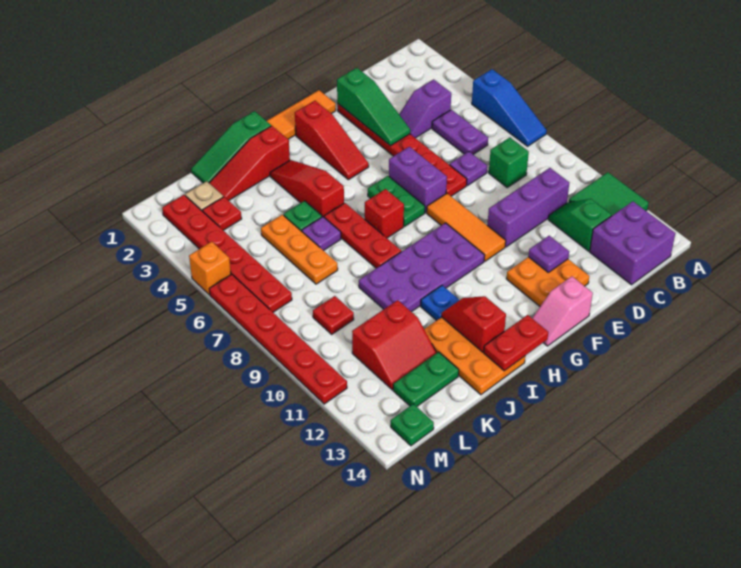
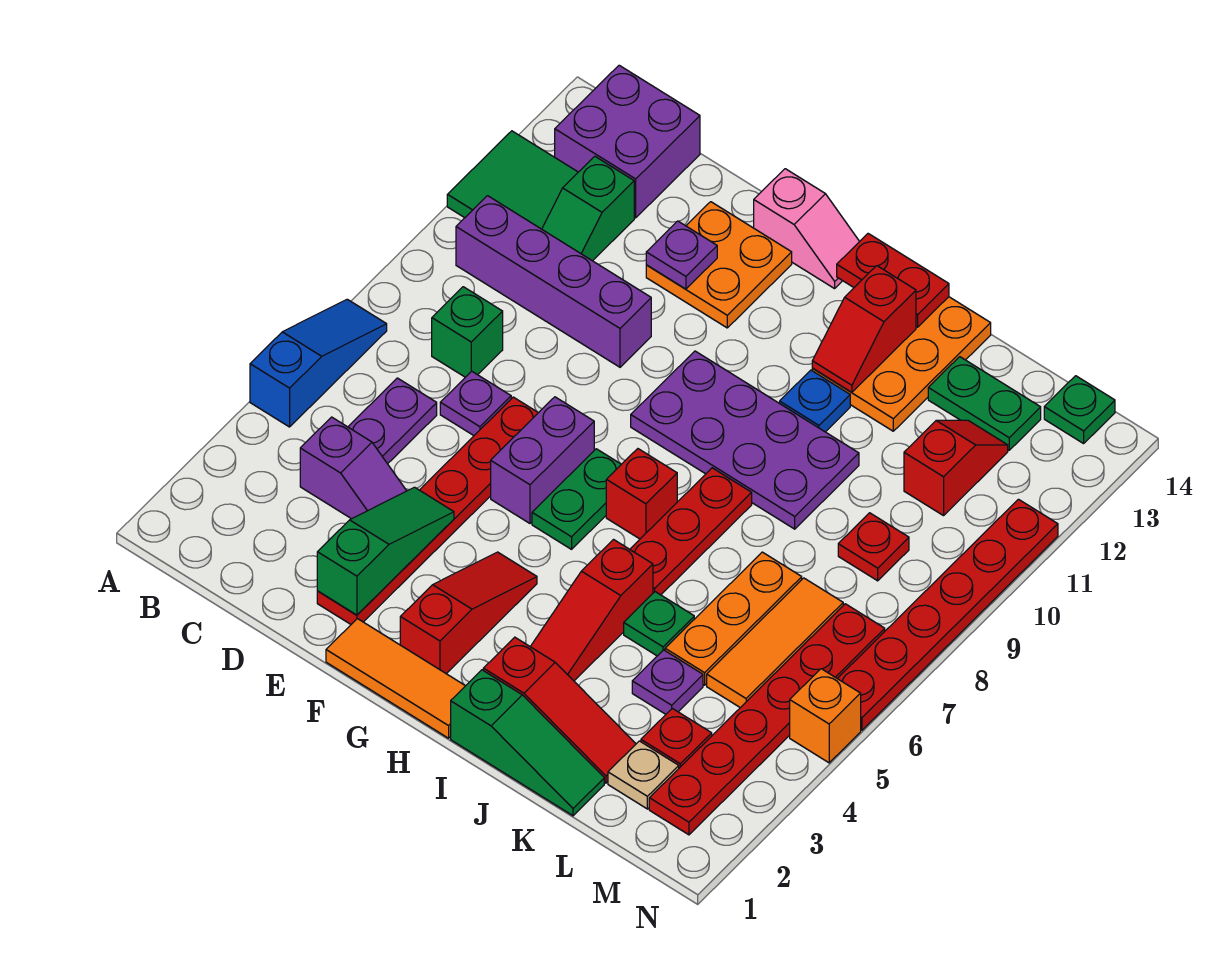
purple brick C10:E10 level 1 -> purple brick B10:E10 level 1
orange tile F8:F10 level 1 -> orange tile L5:L7 level 1
purple plate J6 level 1 -> purple plate K4 level 1
red slope K11:L12 level 1 top 11 -> red slope L11:L12 level 1 top 11

